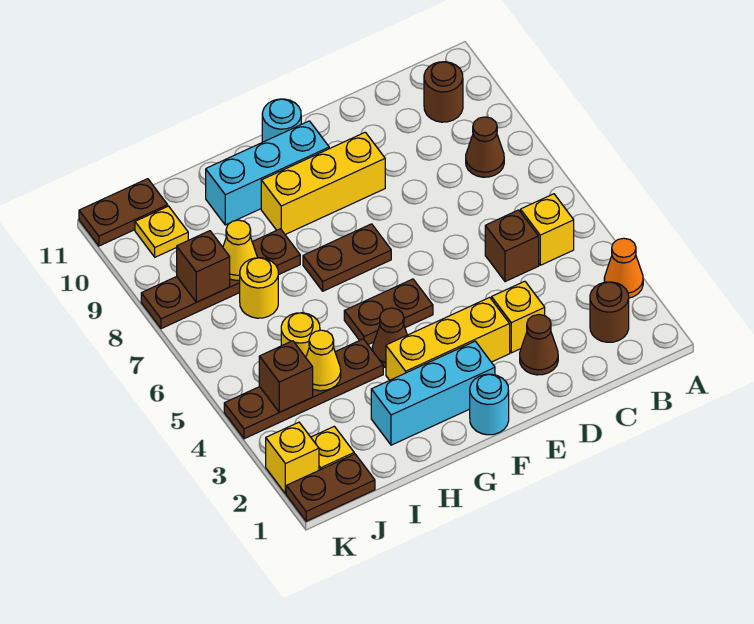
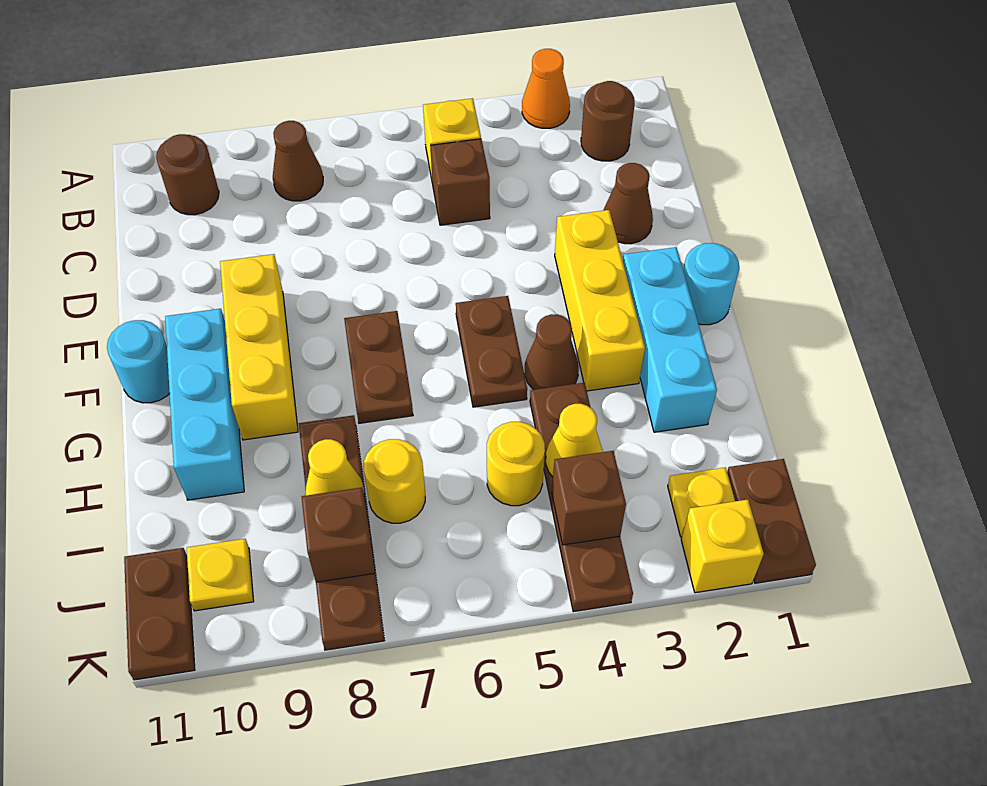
yellow brick D3 level 1 -> none

